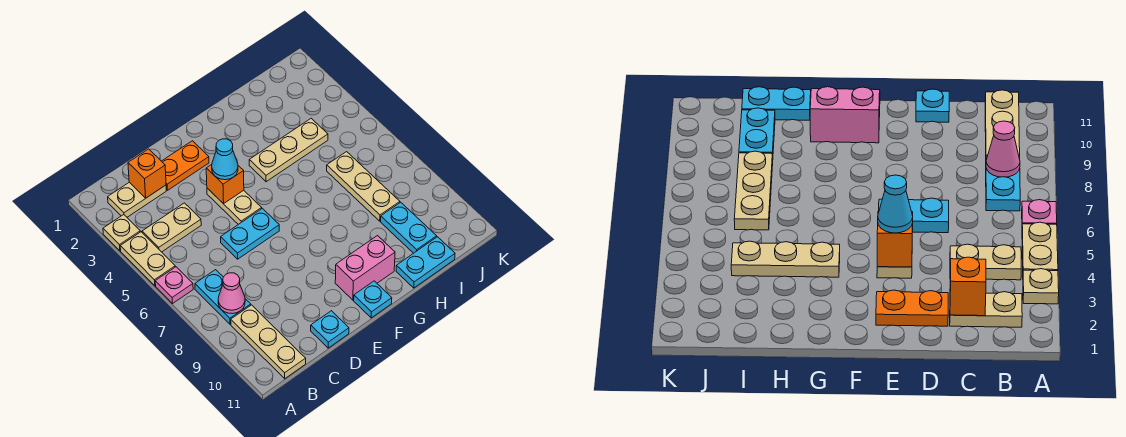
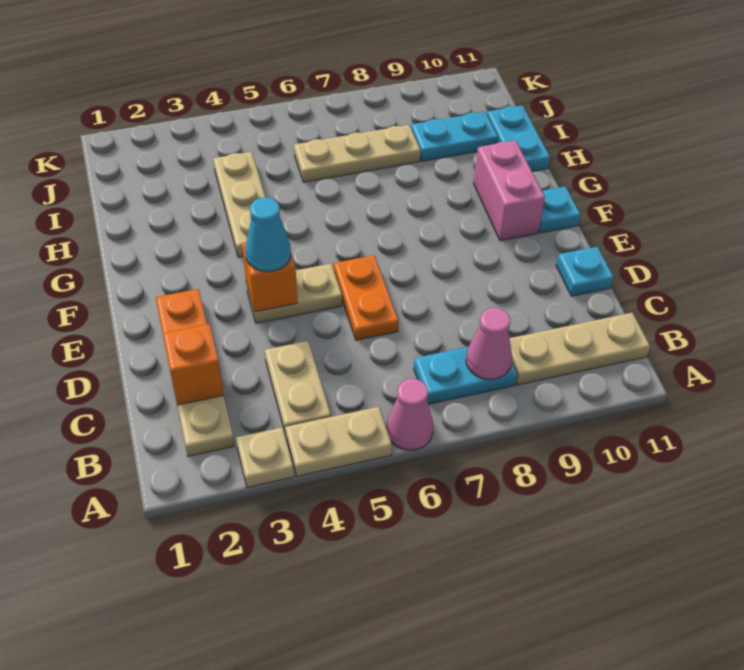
pink plate A6 level 1 -> pink cone A6 level 1
cyan plate D6:E6 level 1 -> orange plate D6:E6 level 1

